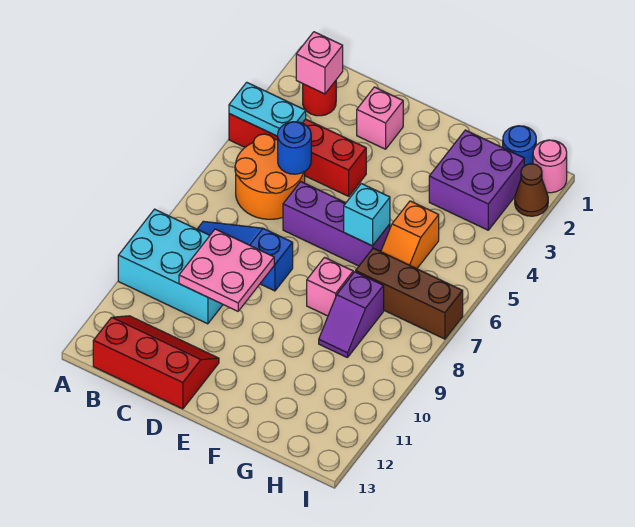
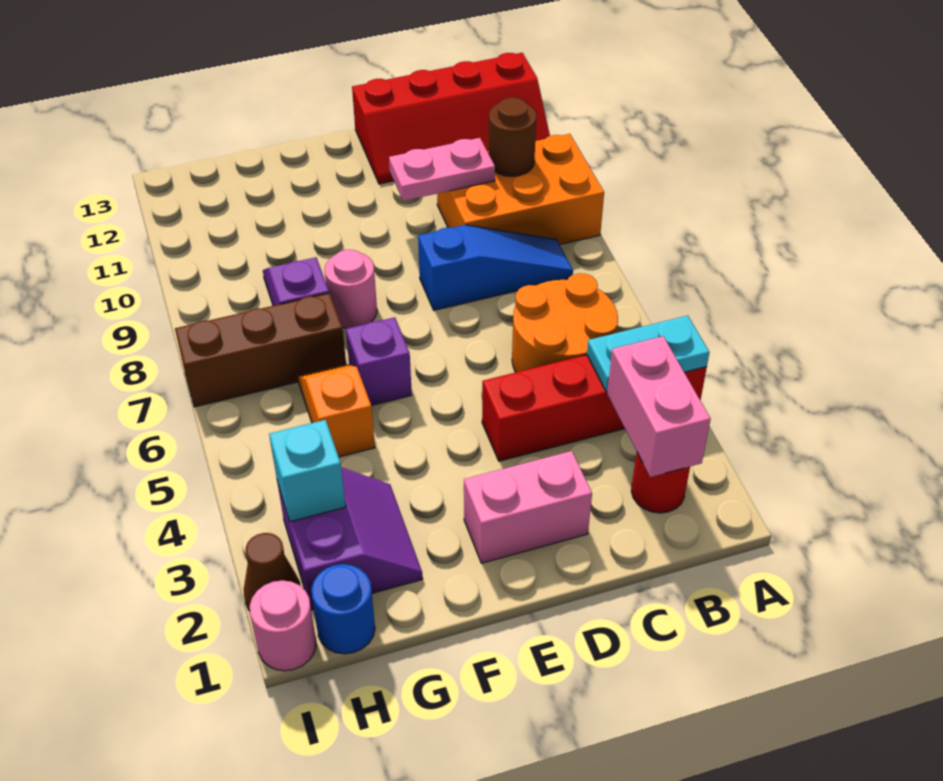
cyan brick A9:C10 level 1 -> orange brick A9:C10 level 1
pink brick B2 level 2 -> pink brick B2:B3 level 2
none -> brown round brick B10 level 2
red slope B12:D13 level 1 top 13 -> red slope A12:D13 level 1 top 13
blue round brick C5 level 2 -> none
pink plate C9:D10 level 2 -> pink plate C10:D10 level 2
pink brick D2 level 1 -> pink brick D2:E2 level 1
purple brick D6:F6 level 1 -> purple brick F6 level 1
cyan brick F6 level 2 -> cyan brick H3 level 2
pink brick F8 level 1 -> pink round brick F8 level 1
purple brick G2:H3 level 1 -> purple slope G2:H3 level 1 top H

